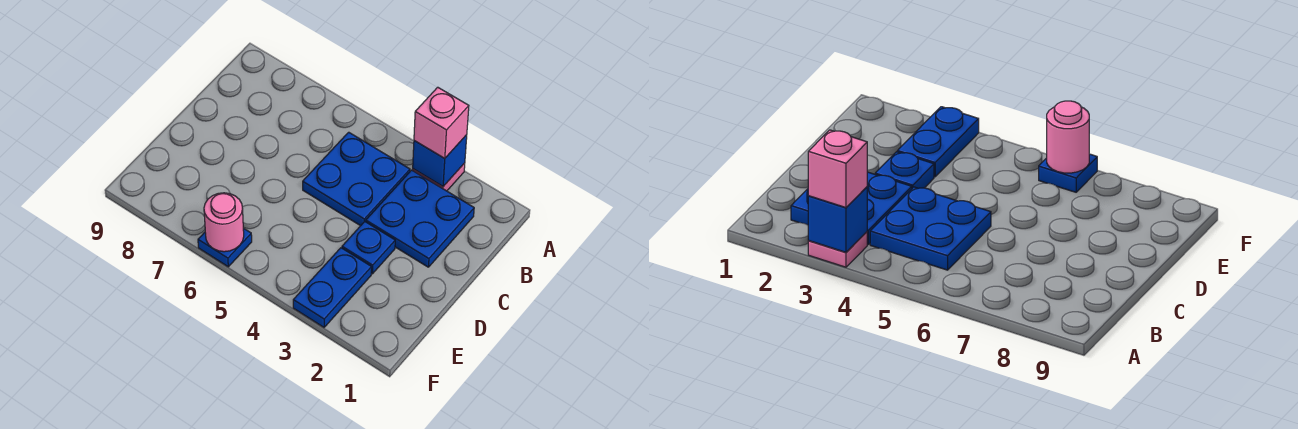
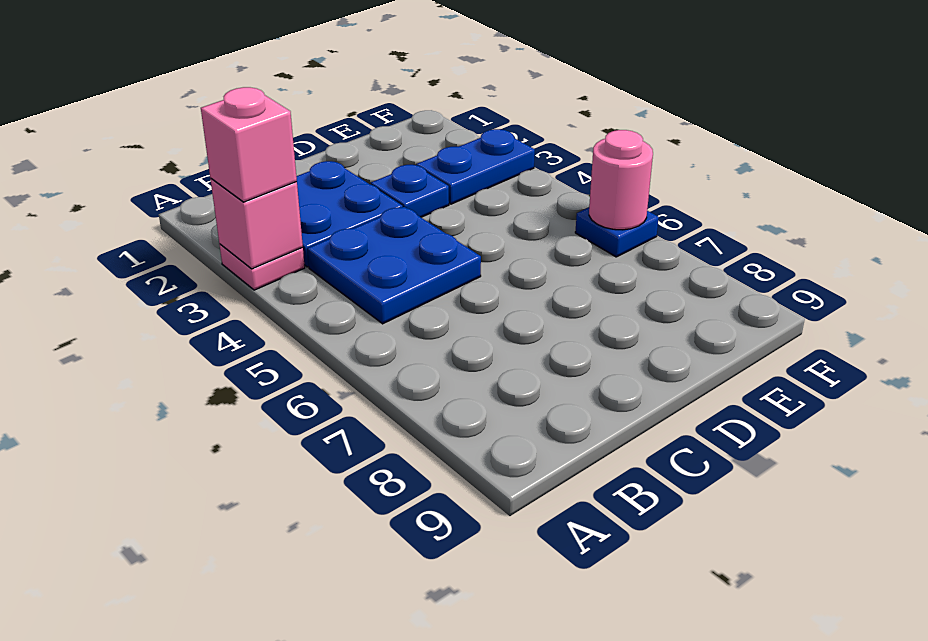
blue brick A3 level 2 -> pink brick A3 level 2

